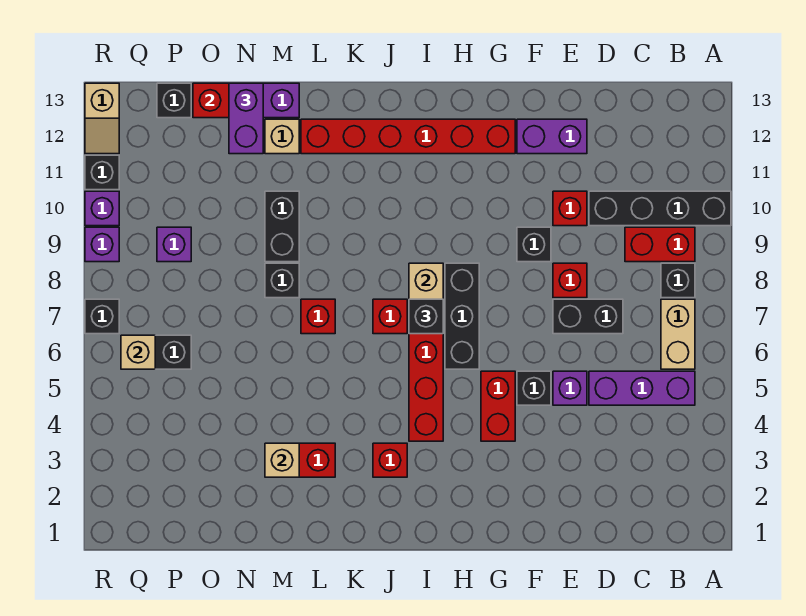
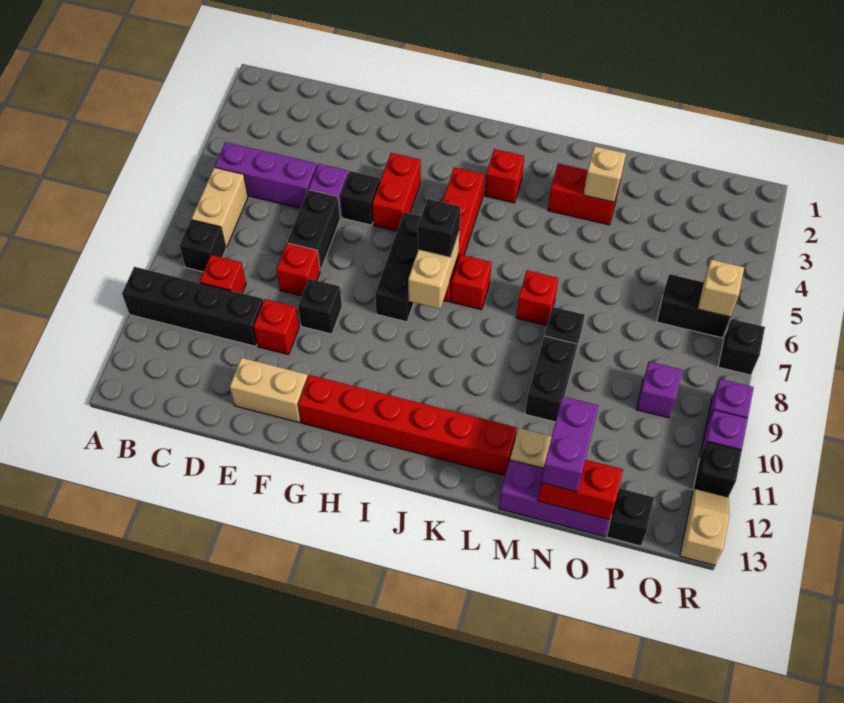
red brick B9:C9 level 1 -> red brick C9 level 1
black brick D7:E7 level 1 -> black brick E6:E7 level 1
purple brick E12:F12 level 1 -> tan brick E12:F12 level 1

